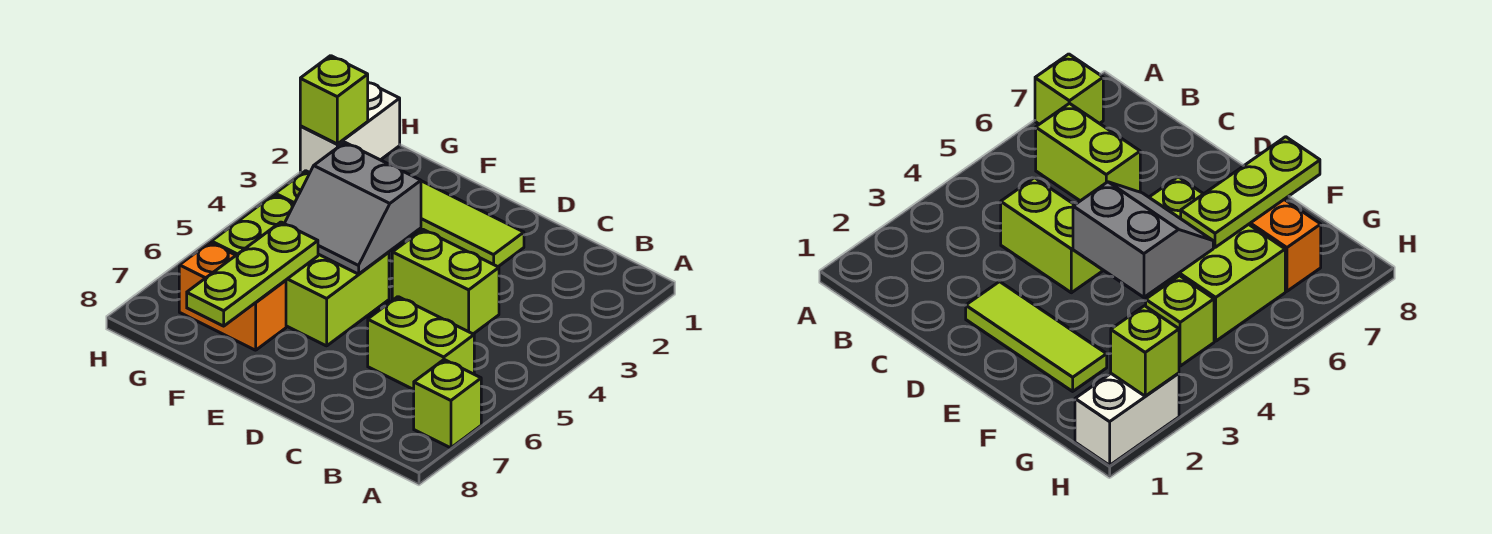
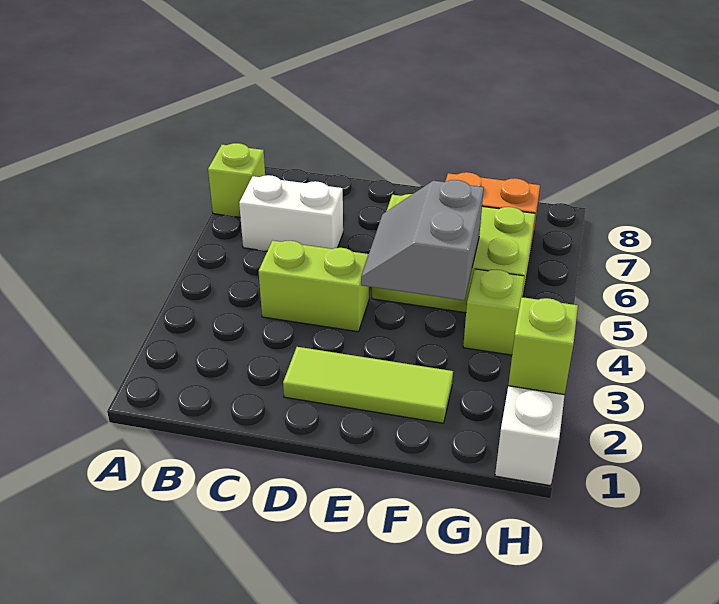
lime brick B6:C6 level 1 -> white brick B6:C6 level 1
grey slope E4:F5 level 2 top 4 -> grey slope E4:F5 level 2 top F
lime plate F6:F8 level 2 -> none

